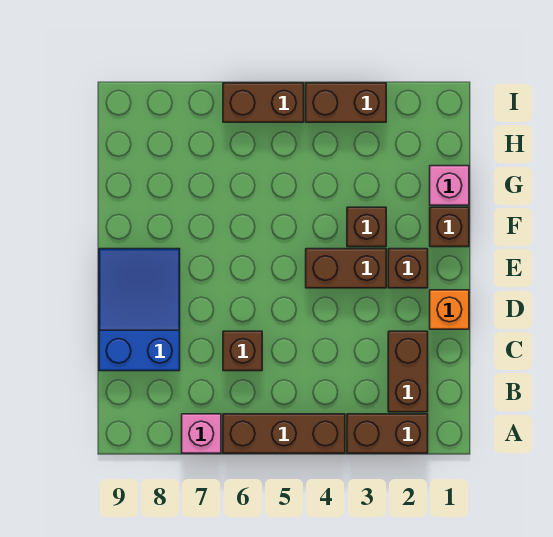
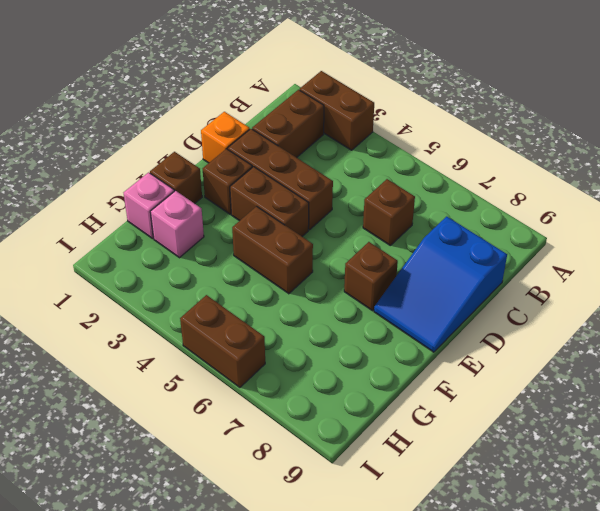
brown brick A4:A6 level 1 -> brown brick D2:D4 level 1
pink brick A7 level 1 -> pink brick G2 level 1
brown brick F3 level 1 -> brown brick E7 level 1
brown brick I3:I4 level 1 -> brown brick F4:F5 level 1

